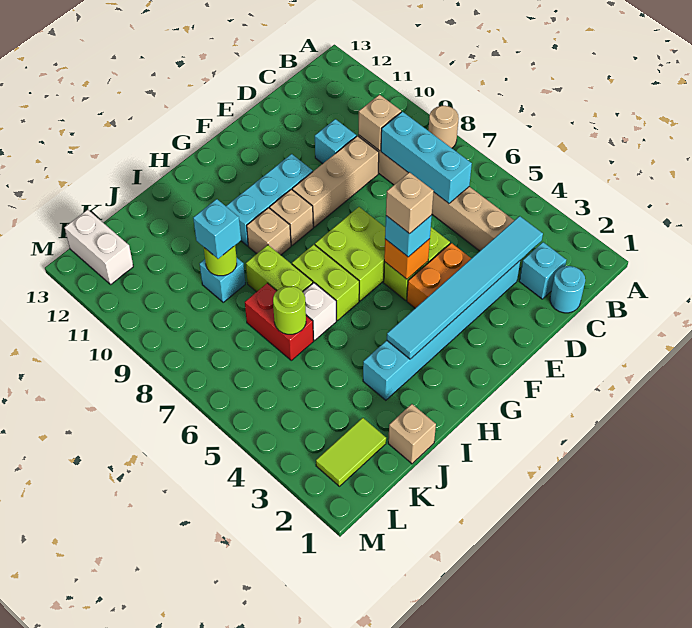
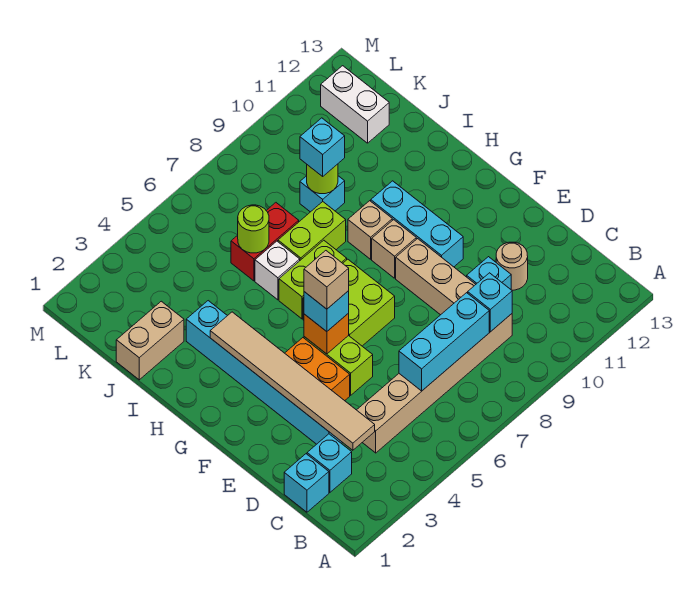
tan round brick A8 level 1 -> tan round brick D11 level 1
cyan round brick C1 level 1 -> cyan brick C1 level 1
cyan tile C3:H3 level 2 -> tan tile C3:H3 level 2
tan brick C9 level 2 -> cyan brick C9 level 2
tan brick J1 level 1 -> tan brick J1:J2 level 1
lime tile K2:L2 level 1 -> none
white brick L12:L13 level 1 -> white brick K12:L12 level 1

